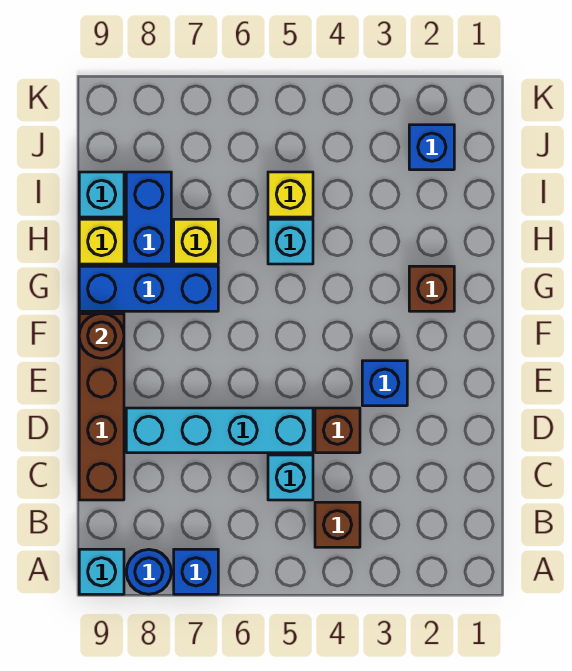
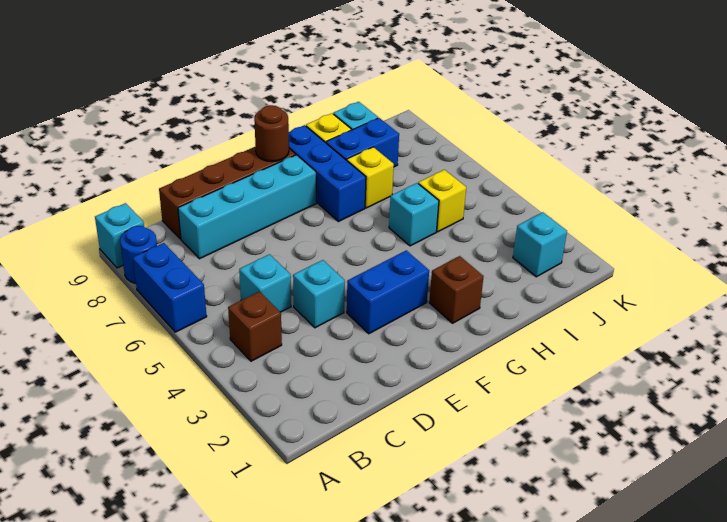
blue brick A7 level 1 -> blue brick A6:A7 level 1
brown brick D4 level 1 -> cyan brick D4 level 1
cyan brick D5:D8 level 1 -> cyan brick C8:F8 level 1
blue brick E3 level 1 -> blue brick E3:F3 level 1
blue brick J2 level 1 -> cyan brick J2 level 1

